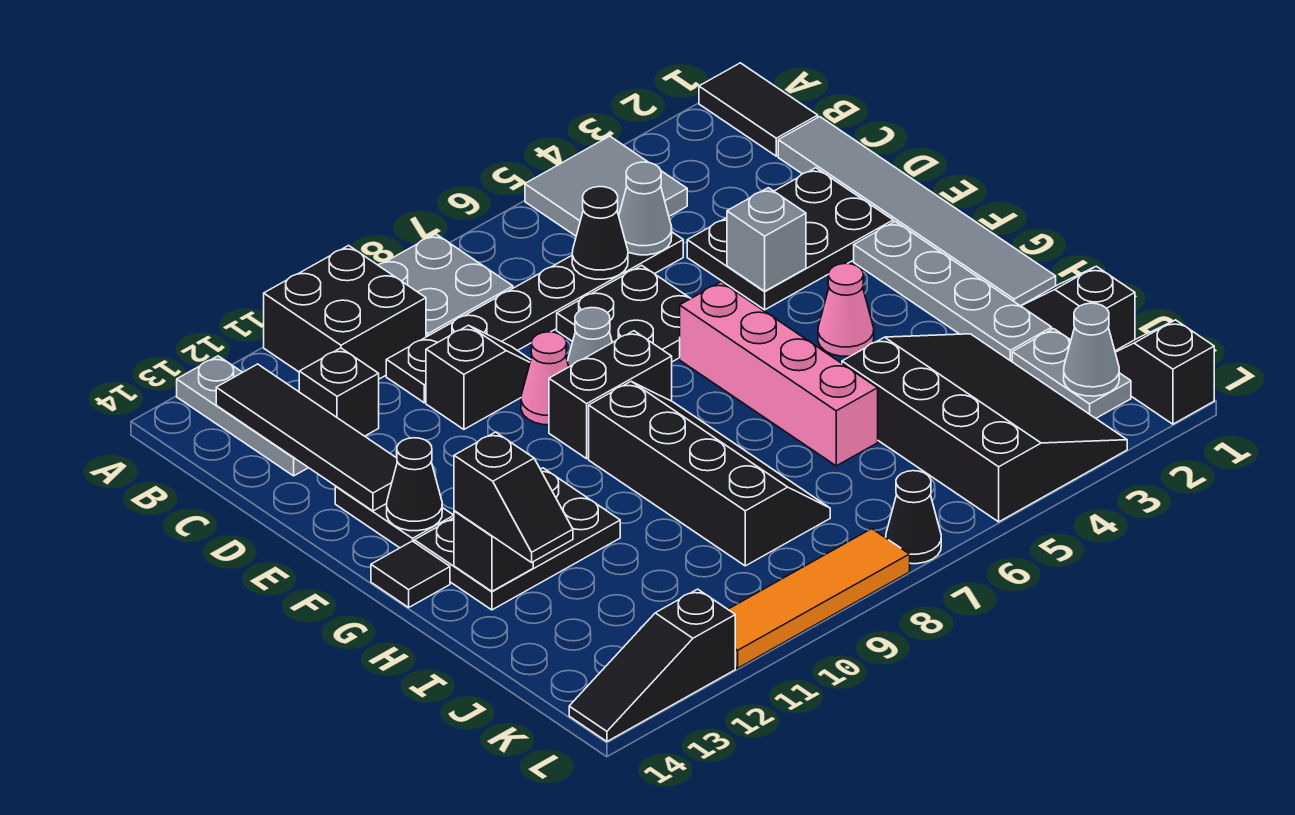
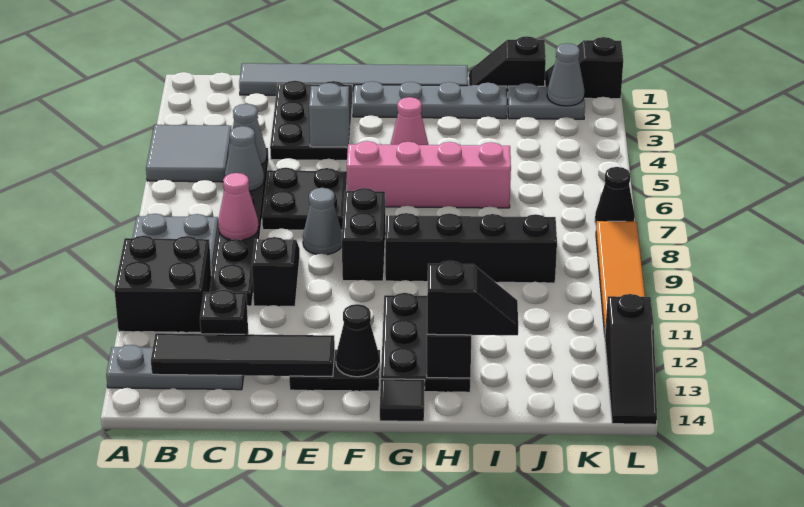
black tile A1:B1 level 1 -> none
black cone C6 level 2 -> grey cone C6 level 2
pink cone E9 level 1 -> pink cone C8 level 2
black slope I3:L5 level 1 top 5 -> none

